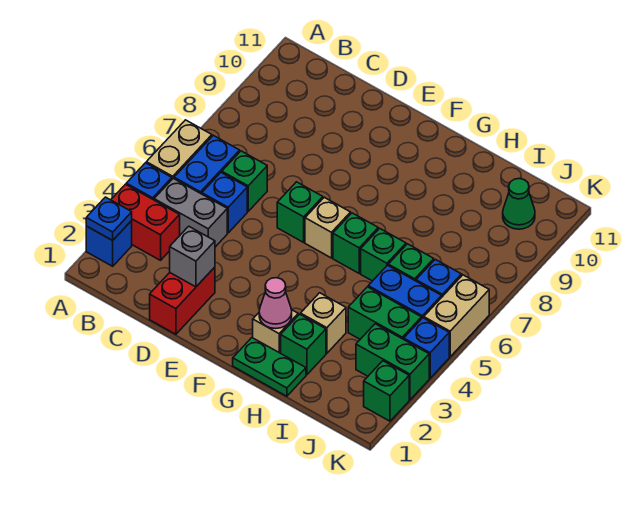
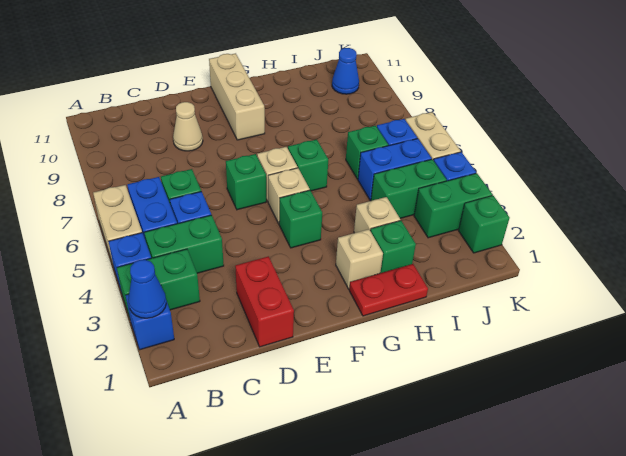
blue plate A2 level 2 -> blue cone A2 level 2
red brick A3:B3 level 1 -> green brick A3:B3 level 1
grey brick B4:C4 level 1 -> green brick B4:C4 level 1
grey brick D2 level 2 -> none
none -> tan cone D9 level 1
none -> tan brick F5 level 1
none -> tan brick F9:F11 level 1
green plate G1:H1 level 1 -> red plate G1:H1 level 1
pink cone G2 level 2 -> none
green brick H6 level 1 -> green brick F4 level 1
green cone J10 level 1 -> blue cone J10 level 1

